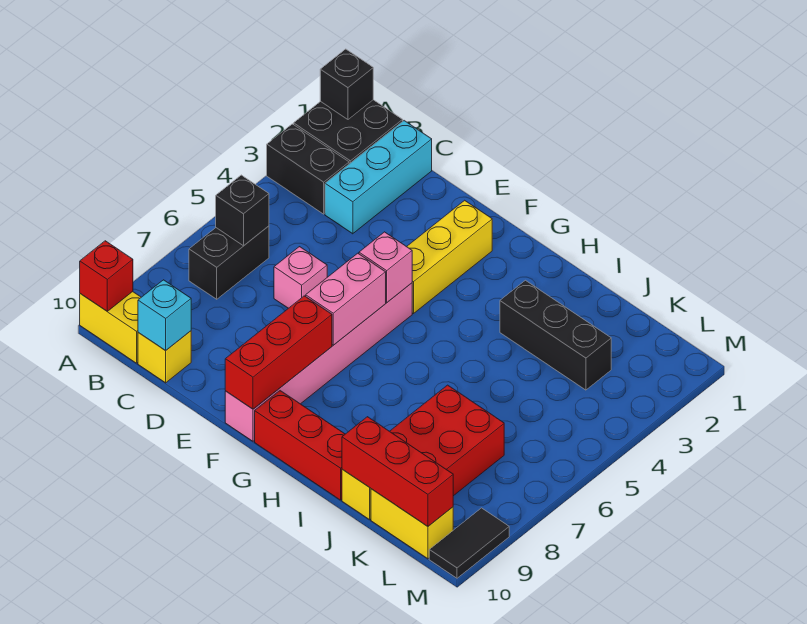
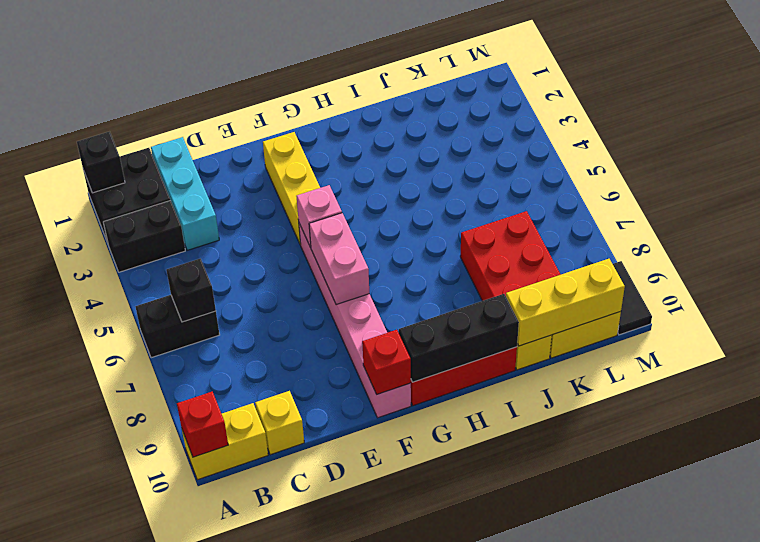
black brick B6:B7 level 1 -> black brick A6:B6 level 1
cyan brick C10 level 2 -> none
pink brick D6 level 1 -> none
red brick F8:F10 level 2 -> red brick F10 level 2
black brick I3:K3 level 1 -> black brick G10:I10 level 2
red brick J10:L10 level 2 -> yellow brick J10:L10 level 2

